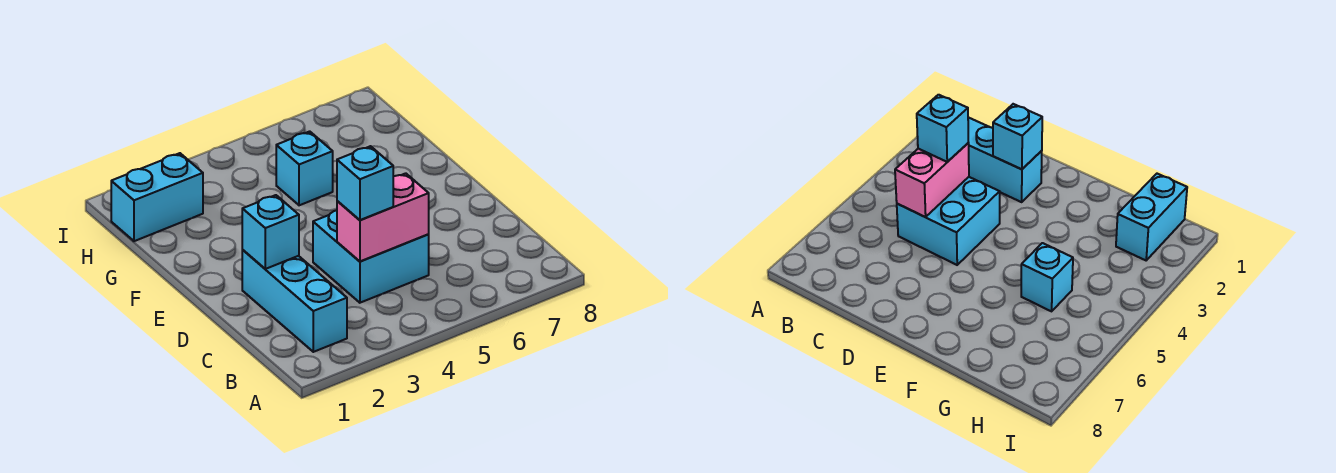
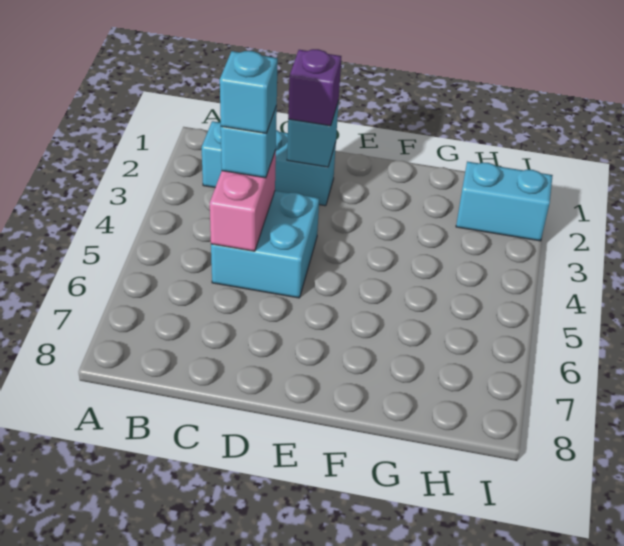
none -> purple brick D2 level 3
cyan brick G5 level 1 -> cyan brick C4 level 4
cyan brick H1:H2 level 1 -> cyan brick H2:I2 level 1

